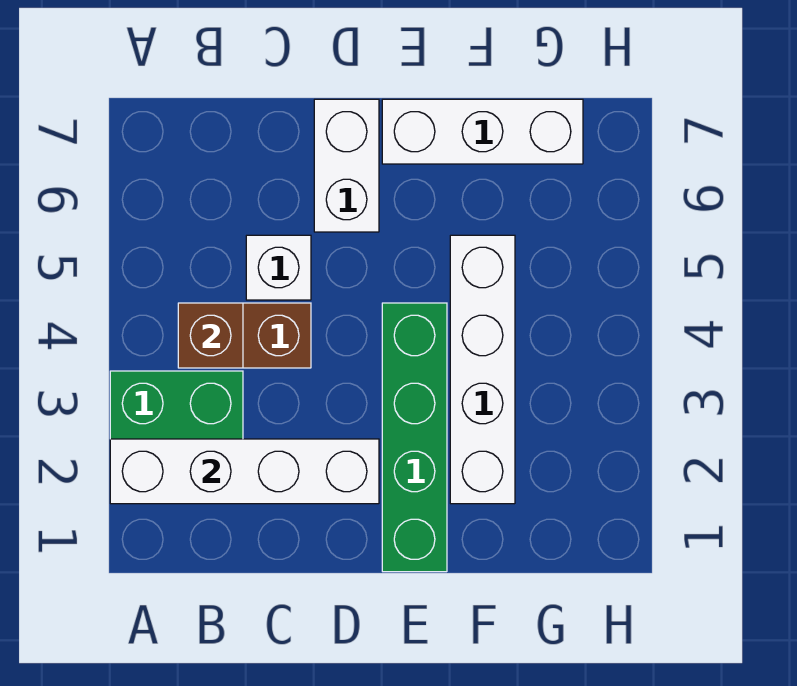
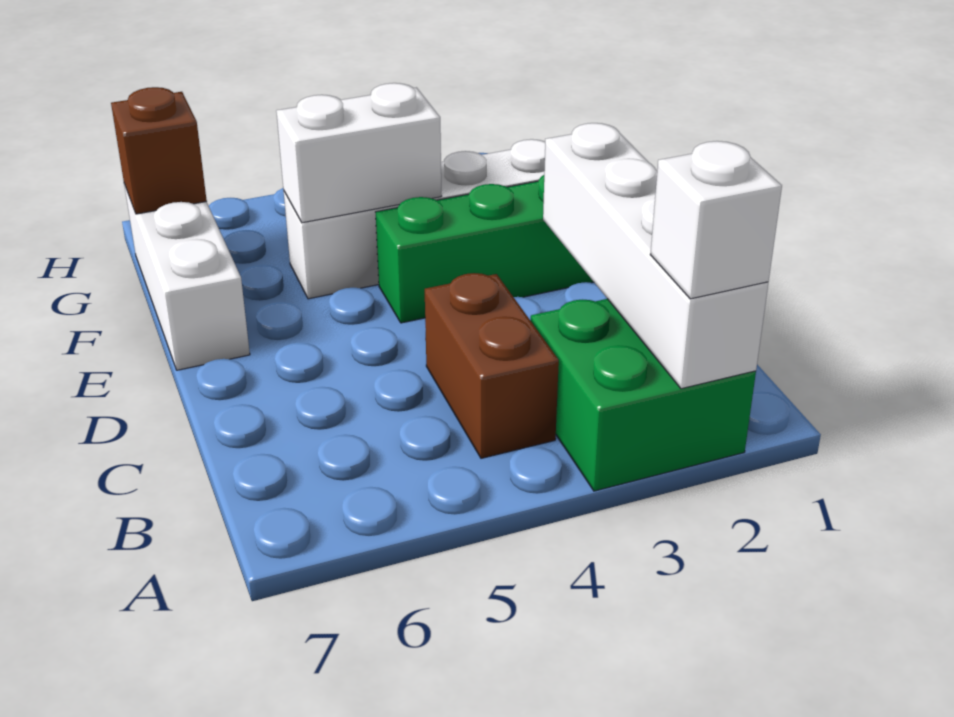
brown brick B4 level 2 -> brown brick G7 level 2
white brick C5 level 1 -> white brick A2 level 3
white brick D6:D7 level 1 -> white brick F4:F5 level 2

